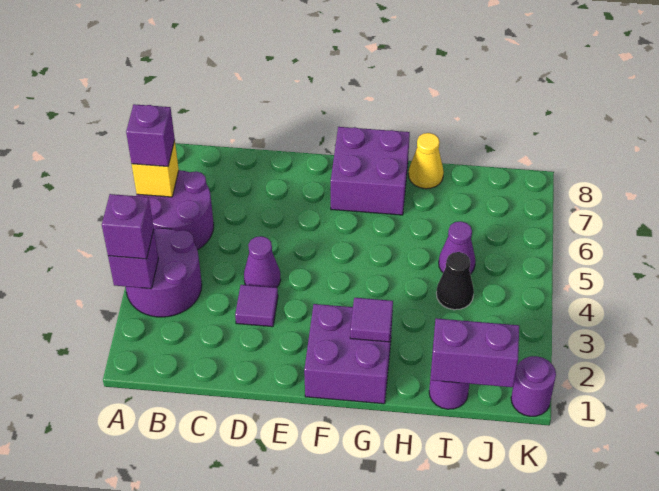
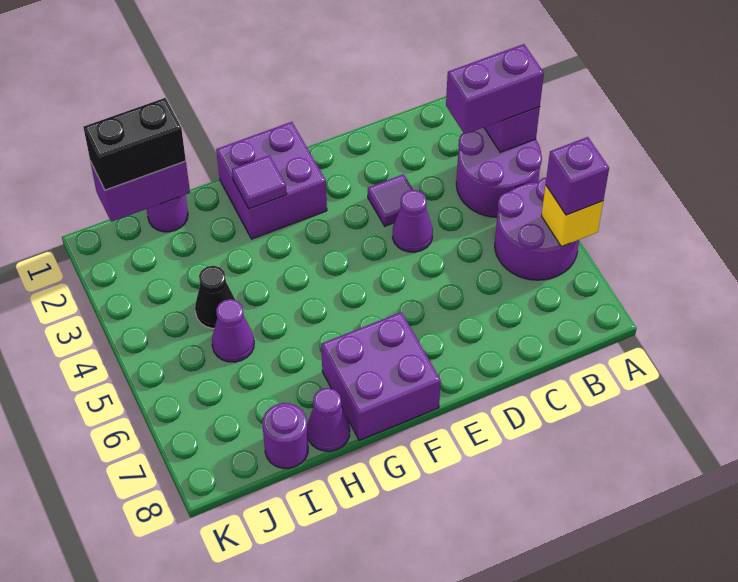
purple brick A3 level 3 -> purple brick A3:B3 level 3
yellow cone H8 level 1 -> purple cone H8 level 1
none -> black brick I1:J1 level 3
purple round brick K1 level 1 -> purple round brick I8 level 1

